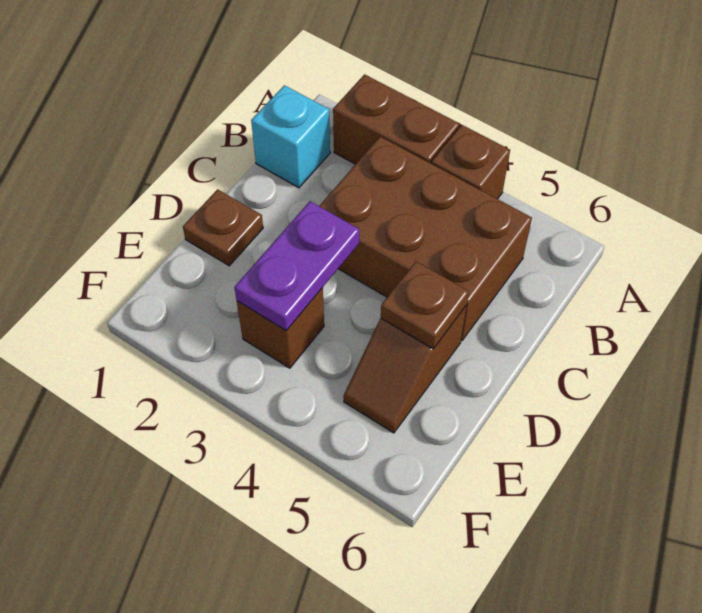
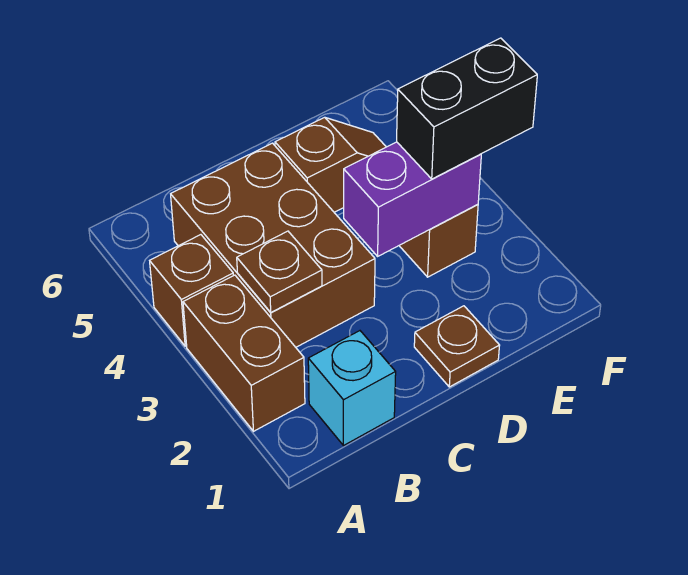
purple plate D3:E3 level 2 -> purple brick D3:E3 level 2
brown plate D5 level 2 -> brown plate B3 level 2
none -> black brick E3:F3 level 3

